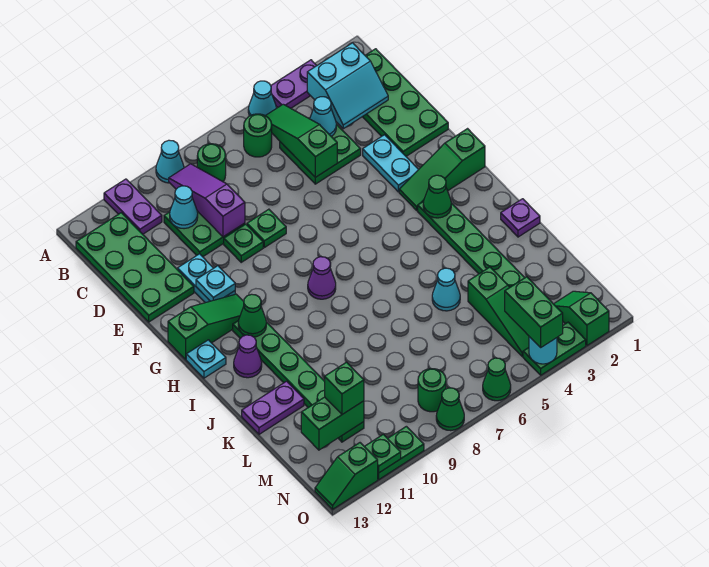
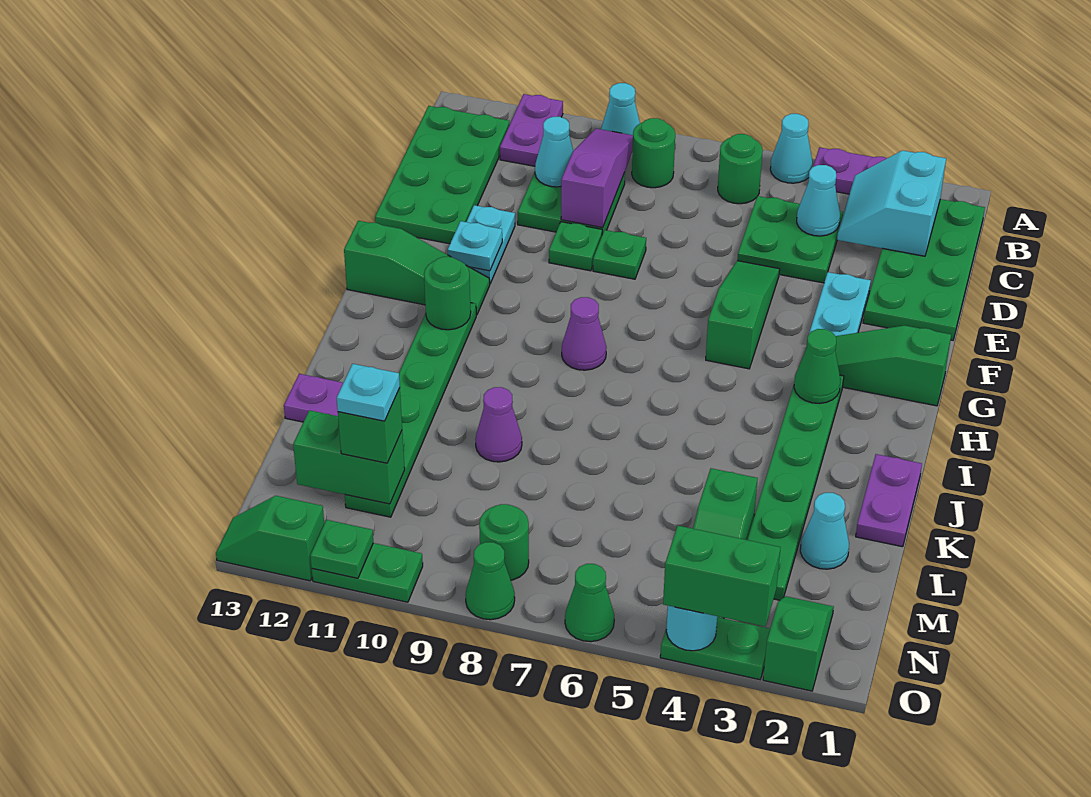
cyan slope B2:C3 level 2 top B -> cyan slope B2:C3 level 2 top 2
green slope B5:D5 level 2 top D -> green slope E5:G5 level 1 top G
green cone H11 level 2 -> green round brick H11 level 2
cyan plate H13 level 1 -> cyan plate M11 level 4
purple cone I12 level 1 -> purple cone K9 level 1
purple plate J1 level 1 -> purple plate J1:K1 level 1
cyan cone K5 level 1 -> cyan cone L2 level 1
green brick N4:O4 level 3 -> green brick O3:O4 level 3

